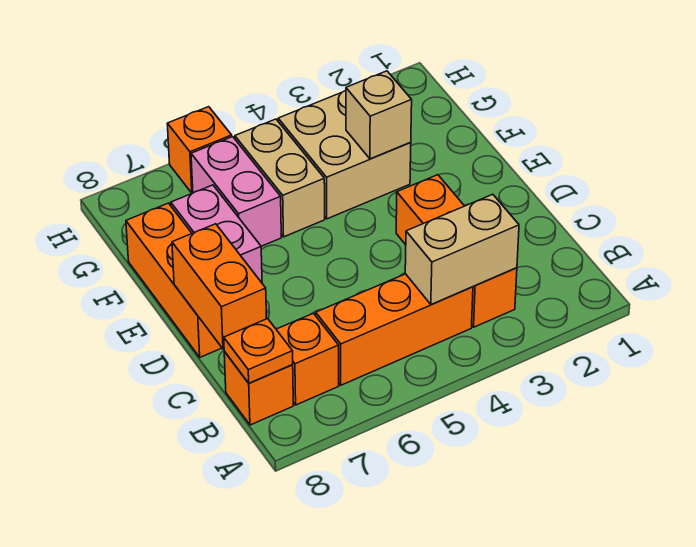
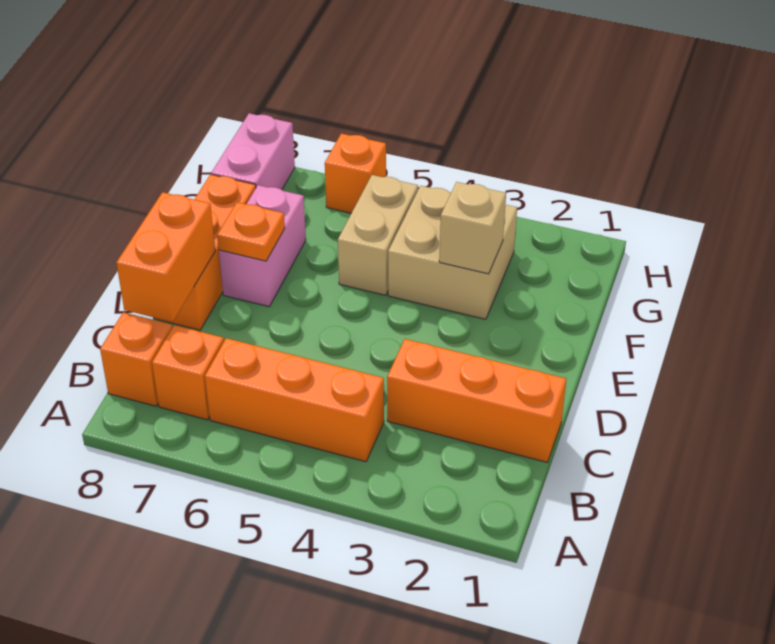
orange brick B3:D3 level 1 -> orange brick C1:C3 level 1
tan brick B3:B4 level 2 -> none
orange plate B8 level 2 -> orange plate E7 level 2
pink brick F6:G6 level 1 -> pink brick G8:H8 level 1

